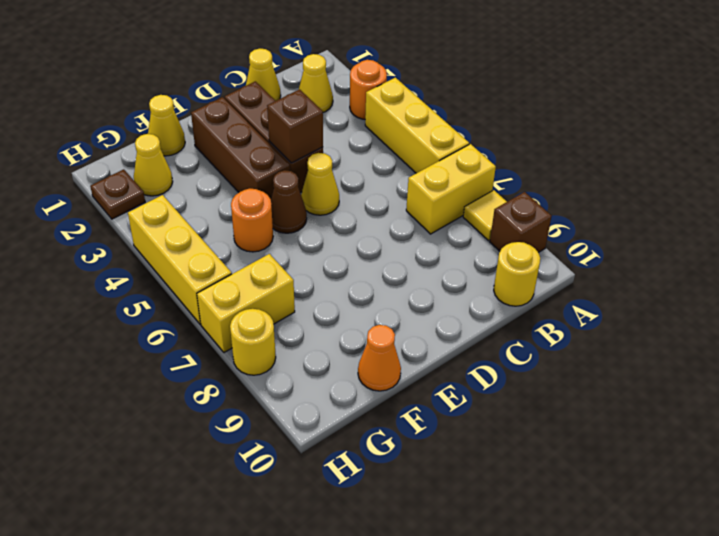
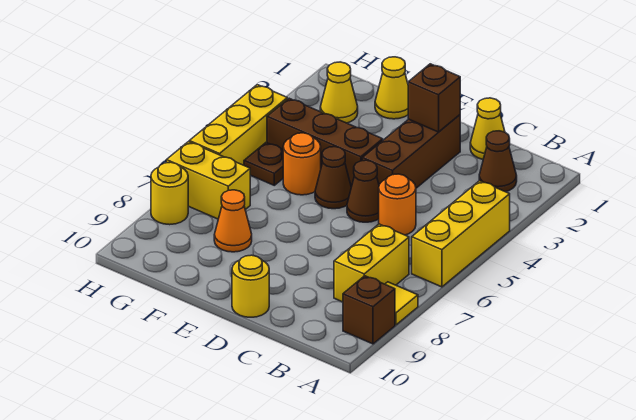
orange round brick A3 level 1 -> orange round brick C5 level 1
yellow brick A7:B7 level 1 -> yellow brick B7:B8 level 1
yellow cone B2 level 1 -> brown cone B2 level 1
yellow round brick B10 level 1 -> yellow round brick D10 level 1
brown brick D4 level 2 -> brown brick D2 level 2
yellow cone D5 level 1 -> brown cone D5 level 1
brown brick E2:E4 level 1 -> brown brick E4:G4 level 1
orange cone F10 level 1 -> orange cone F8 level 1
brown plate H2 level 1 -> brown plate G5 level 1

